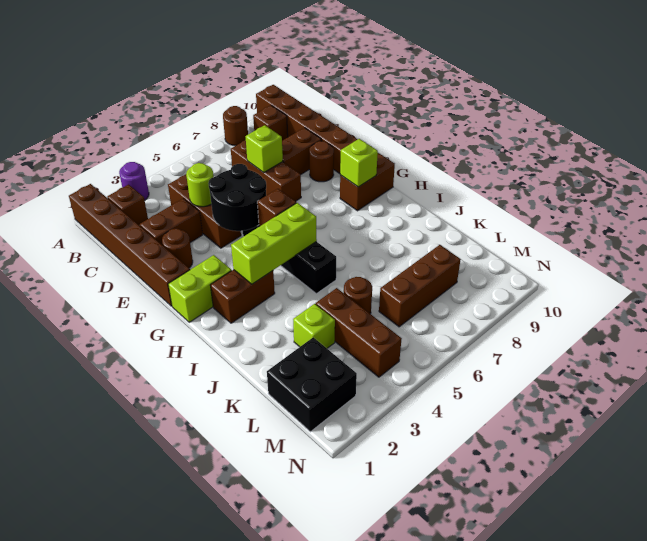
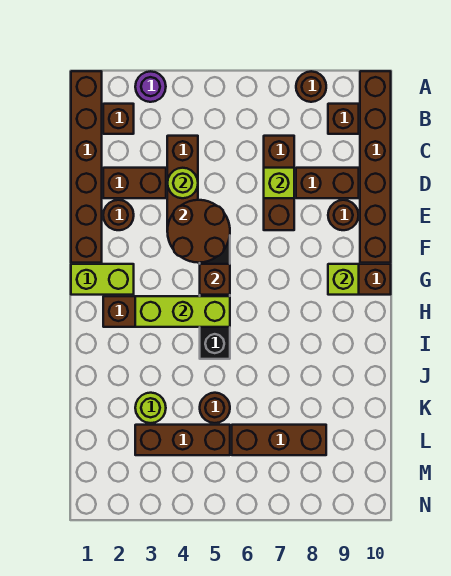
black round brick E4:F5 level 2 -> brown round brick E4:F5 level 2
lime brick K3 level 1 -> lime round brick K3 level 1
brown brick K4:M4 level 1 -> brown brick L3:L5 level 1
black brick L1:M2 level 1 -> none

